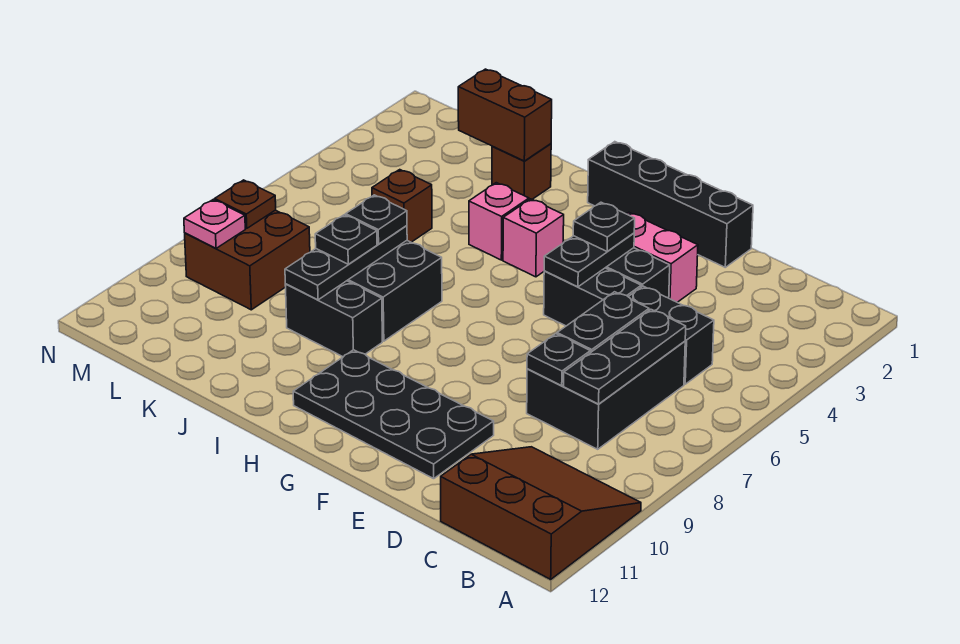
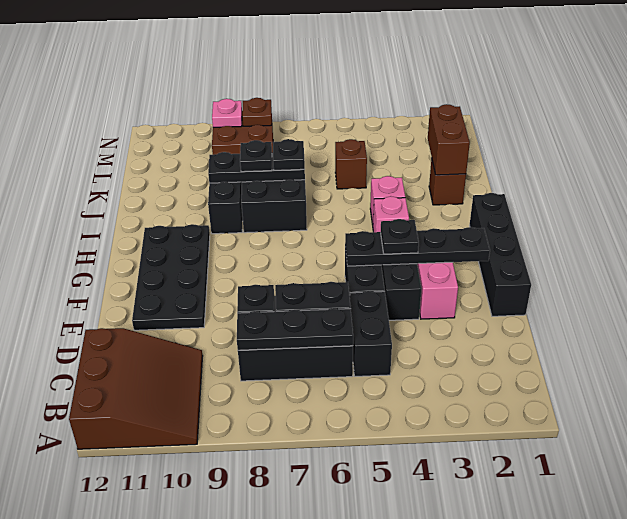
black plate F4:F5 level 2 -> black plate F2:F5 level 2

